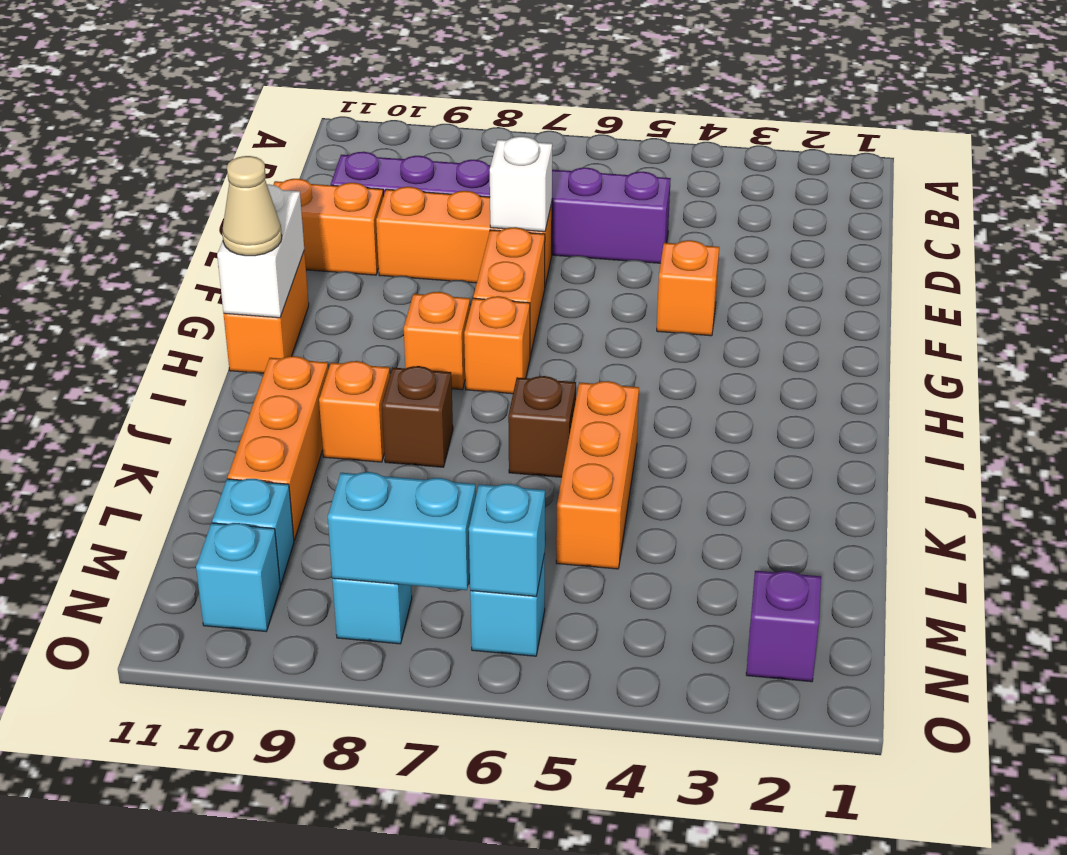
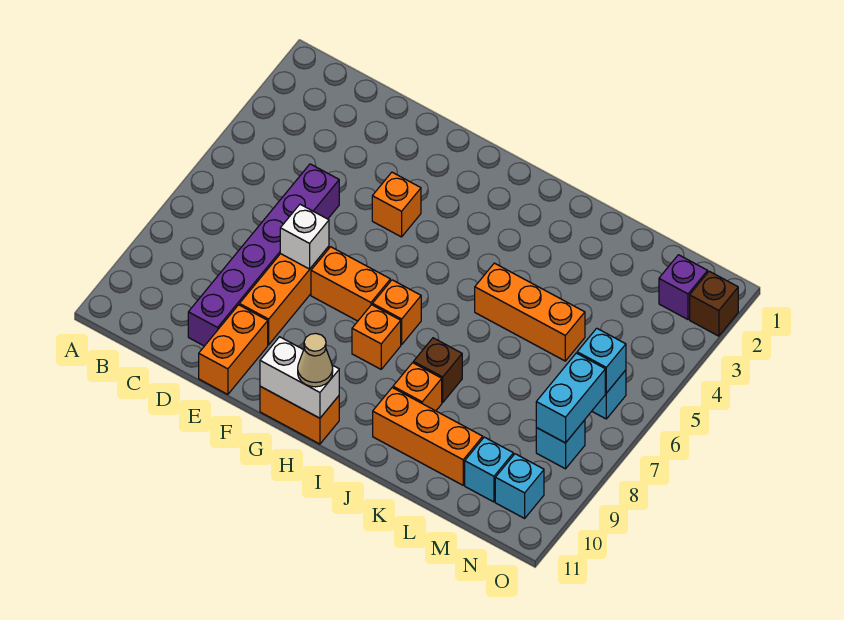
brown brick J6 level 1 -> brown brick O2 level 1

